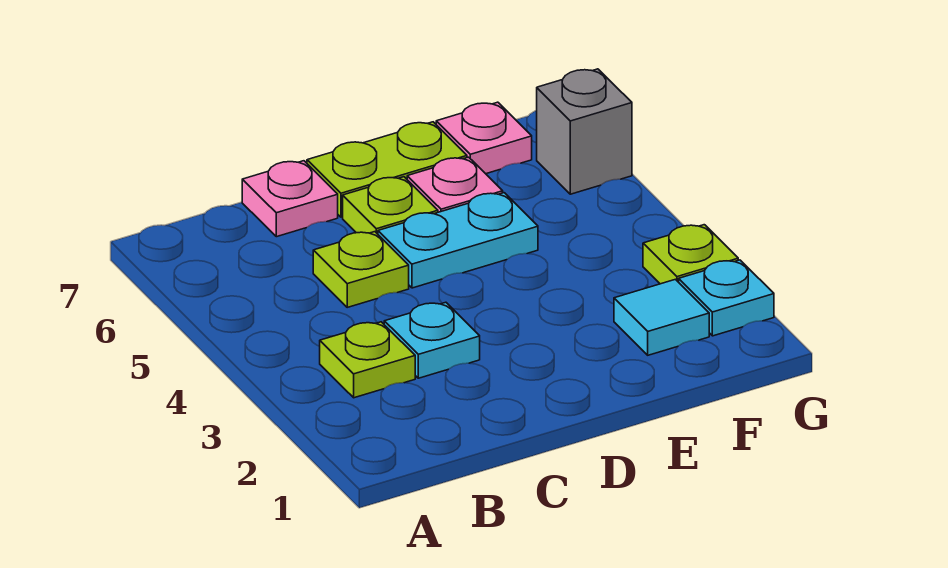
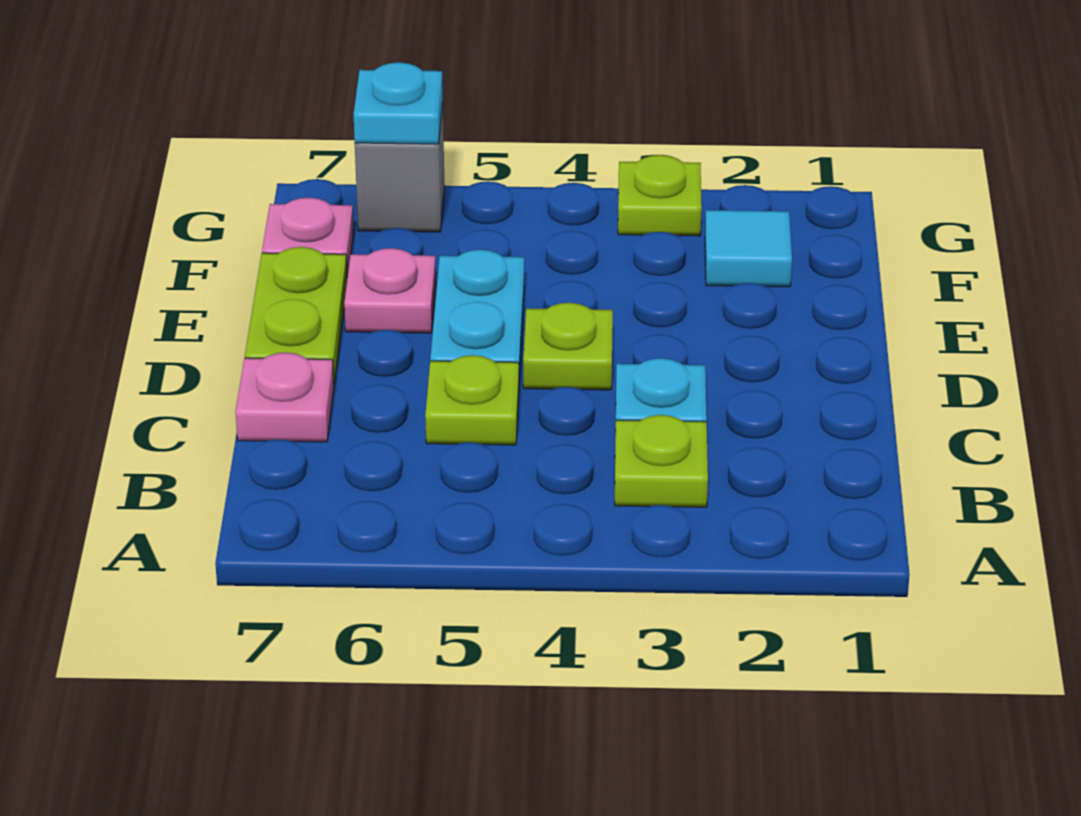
lime plate D6 level 1 -> lime plate D4 level 1
cyan plate G2 level 1 -> cyan plate G6 level 2

